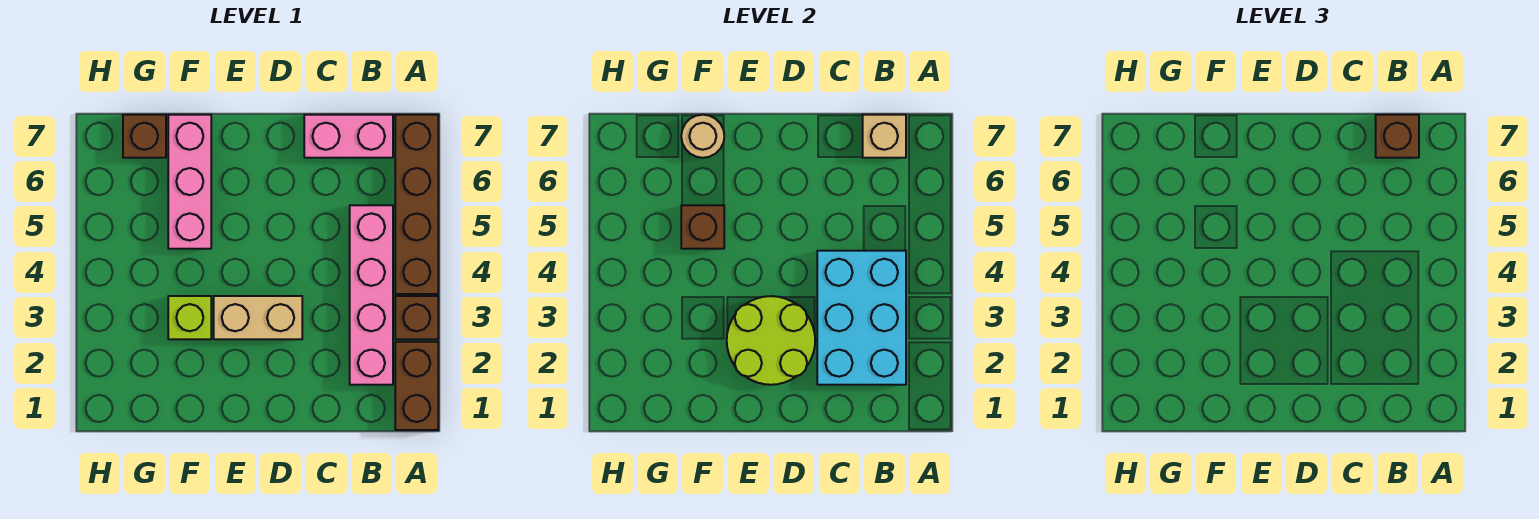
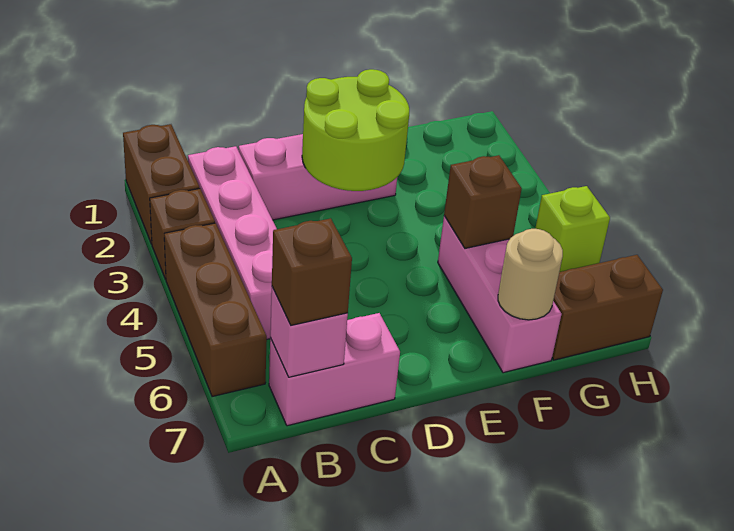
brown brick A4:A7 level 1 -> brown brick A4:A6 level 1
cyan brick B2:C4 level 2 -> none
tan brick B7 level 2 -> pink brick B7 level 2
none -> pink brick C2:E2 level 1
tan brick D3:E3 level 1 -> none
lime brick F3 level 1 -> lime brick H5 level 1
brown brick G7 level 1 -> brown brick G7:H7 level 1

